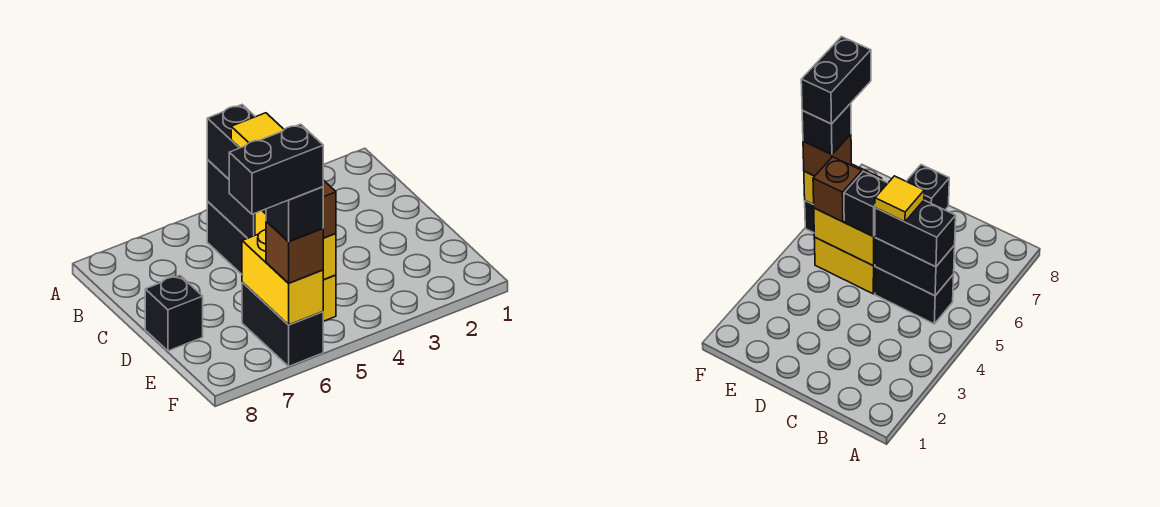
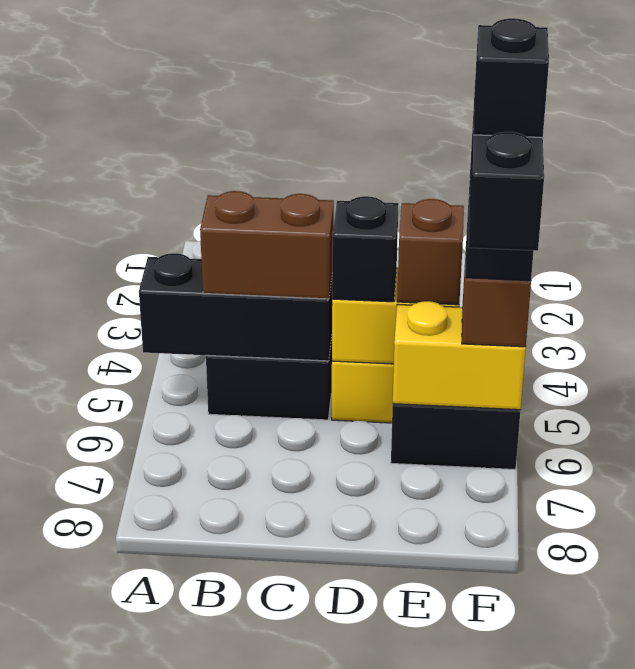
black brick B5:C5 level 2 -> black brick A5:C5 level 2
black brick B5:C5 level 3 -> brown brick B5:C5 level 3
yellow tile C5 level 4 -> none
black brick D8 level 1 -> black brick F6 level 6

